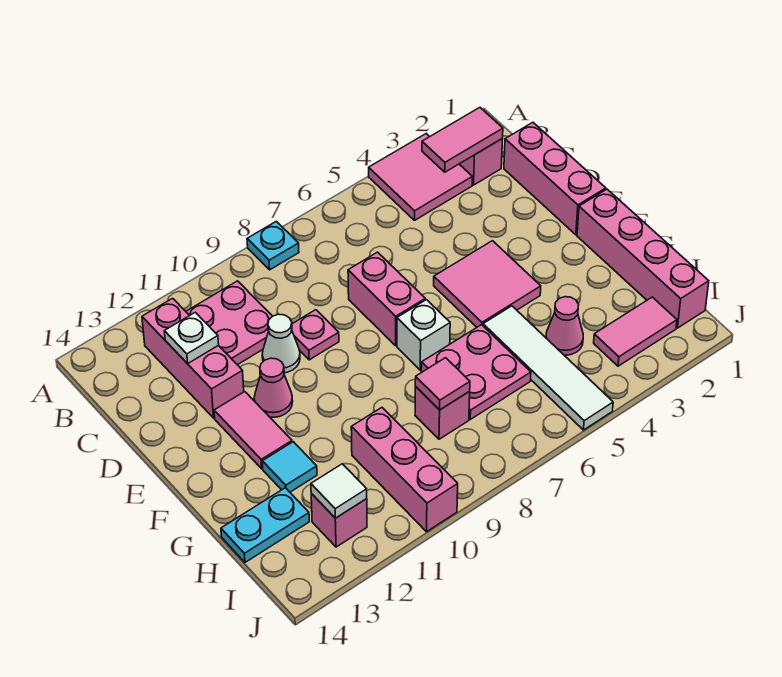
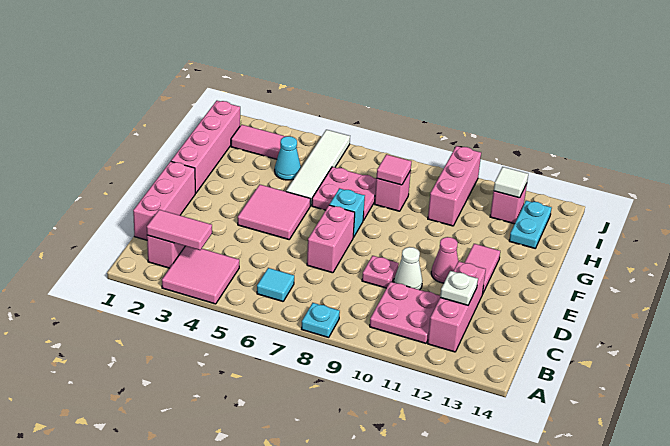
white brick F7 level 1 -> cyan brick F7 level 1
cyan tile G12 level 1 -> cyan tile B6 level 1
pink cone H4 level 1 -> cyan cone H4 level 1
cyan plate H13:H14 level 1 -> cyan plate H13:I13 level 1

